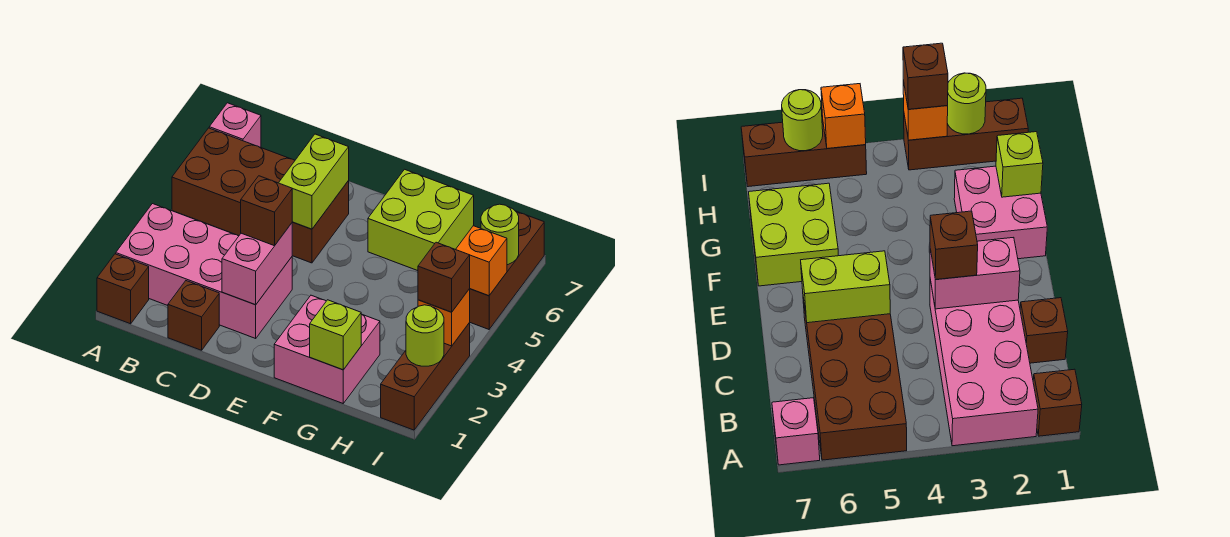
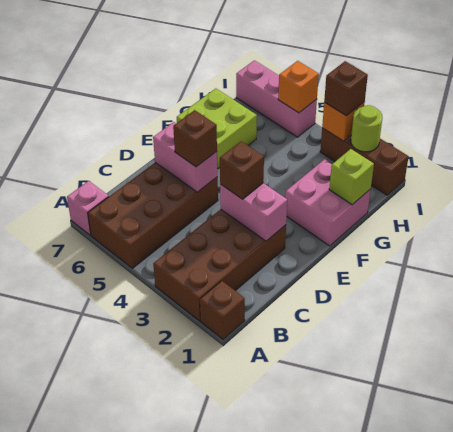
pink brick A2:D3 level 1 -> brown brick A2:D3 level 1
brown brick C1 level 1 -> brown brick D5 level 3
lime brick D5:D6 level 2 -> pink brick D5:D6 level 2
brown brick I5:I7 level 1 -> pink brick I5:I7 level 1
lime round brick I6 level 2 -> none

